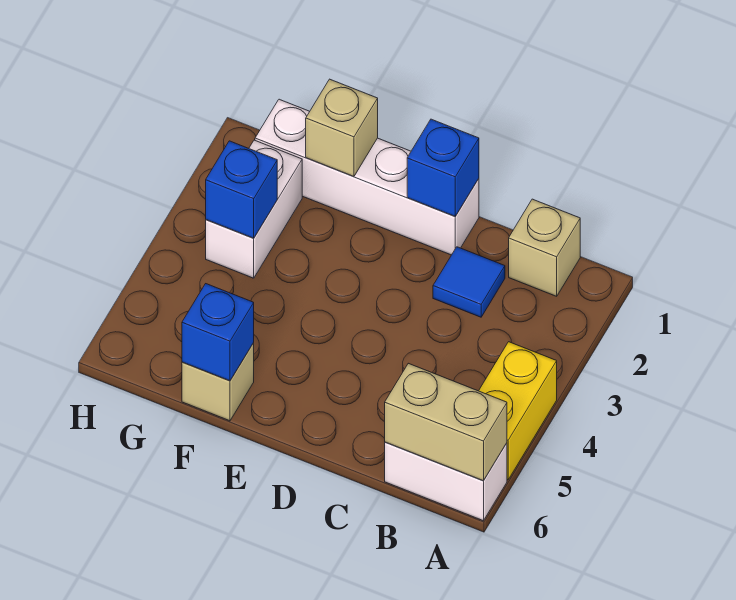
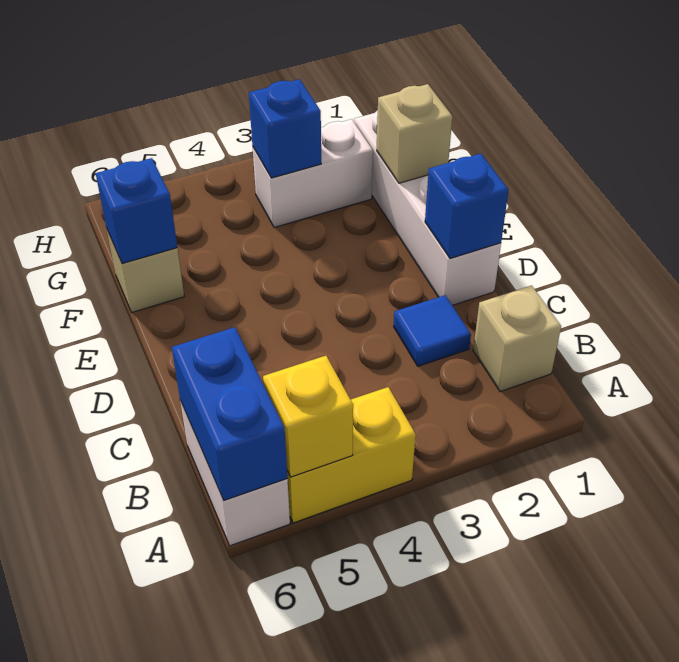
none -> yellow brick A5 level 2
tan brick A6:B6 level 2 -> blue brick A6:B6 level 2

